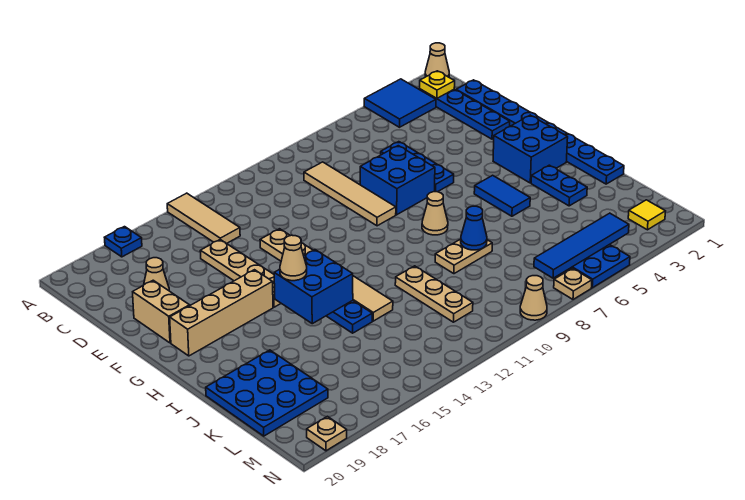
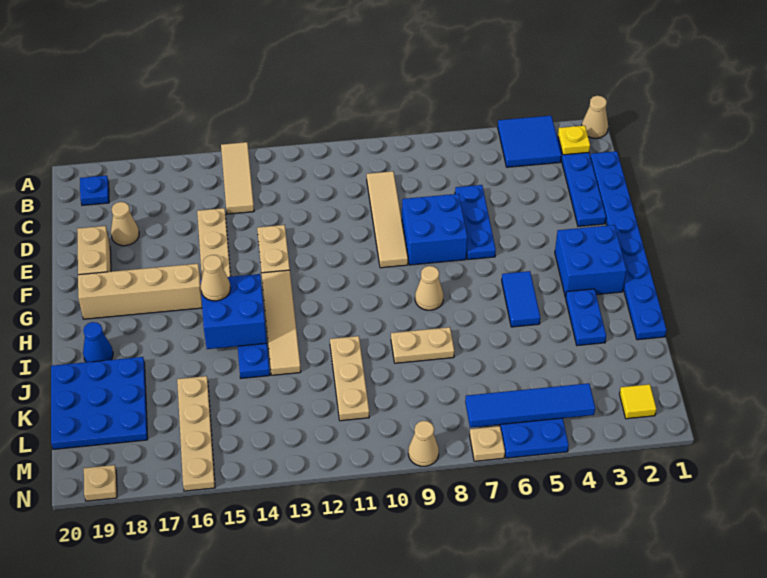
blue plate A17 level 1 -> blue plate B19 level 1
blue cone J8 level 2 -> blue cone I19 level 1
none -> tan plate K16:N16 level 1

